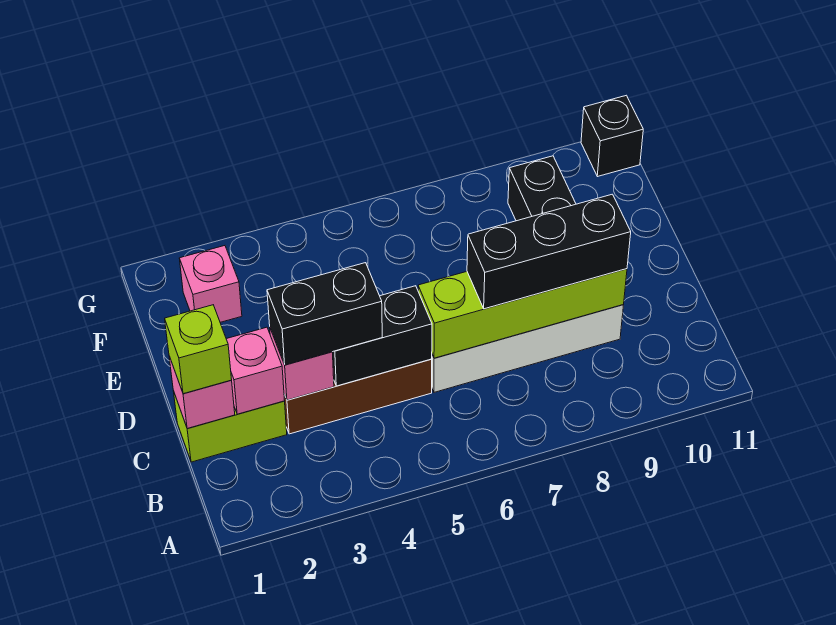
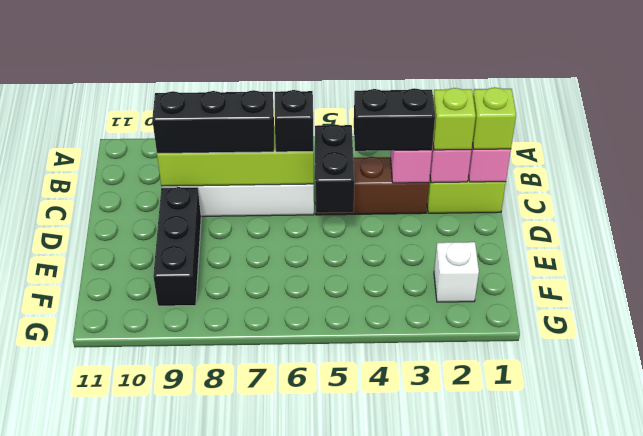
none -> lime brick C2 level 3
black brick C4:C5 level 2 -> black brick C5:D5 level 2
pink brick F2 level 1 -> white brick F2 level 1
black brick G11 level 1 -> black brick C6 level 3

